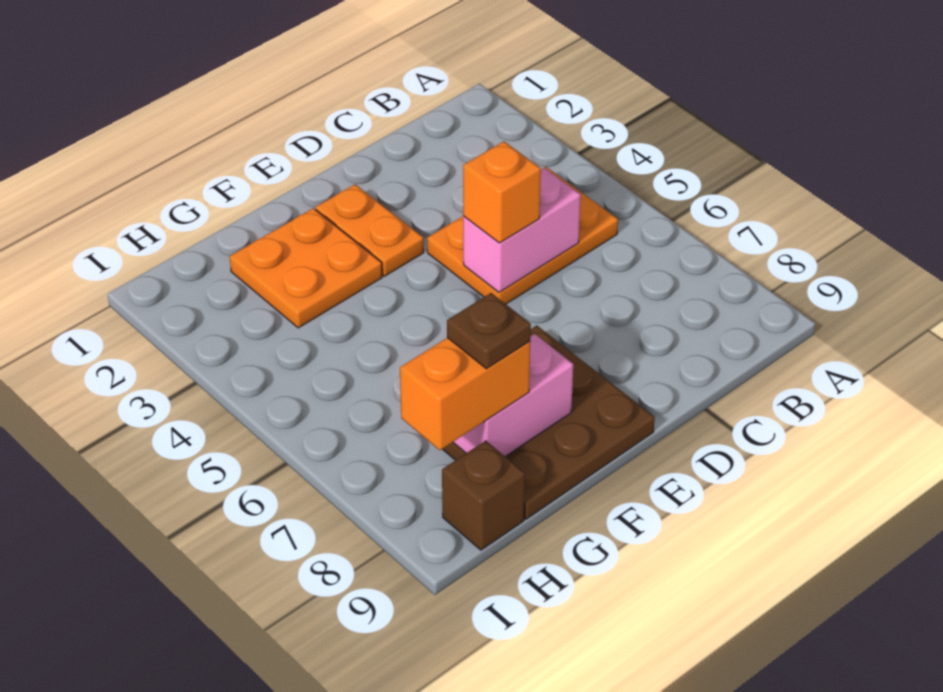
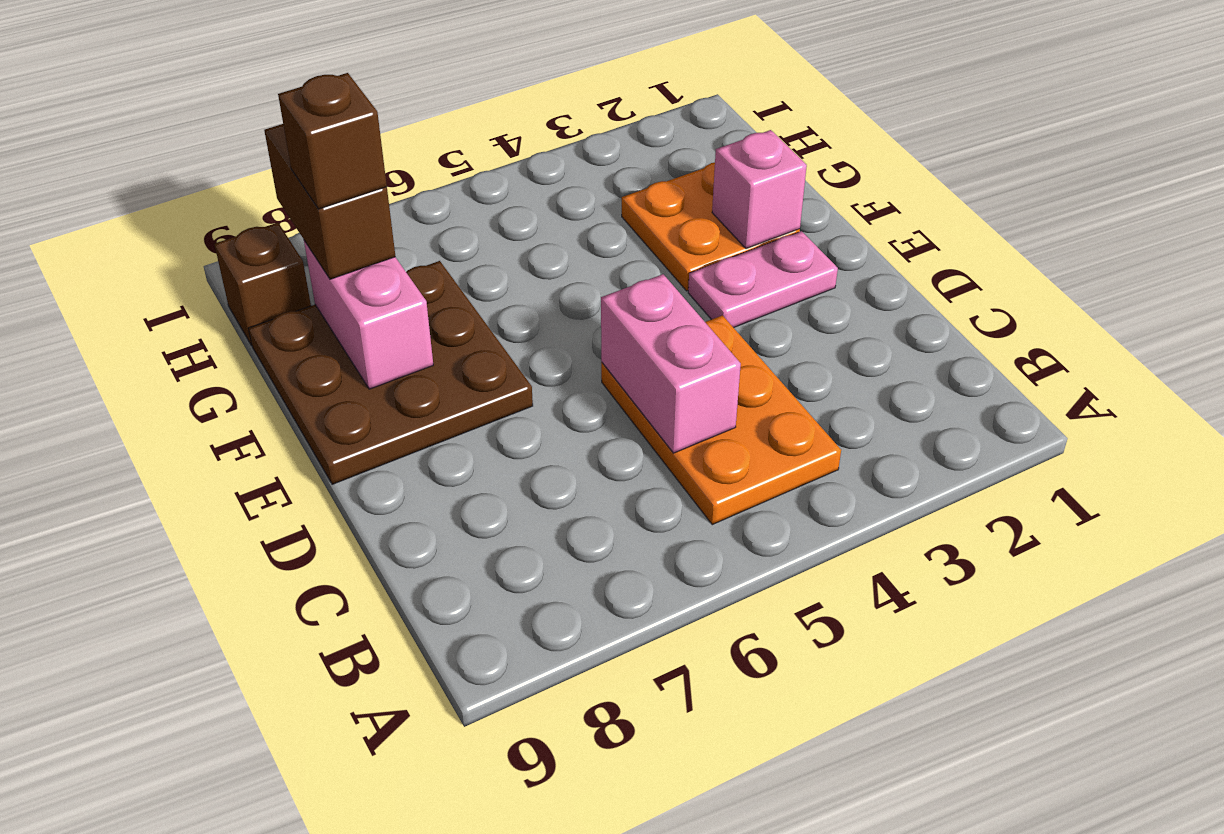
orange brick D5 level 3 -> none
orange plate E2:E3 level 1 -> pink plate E2:E3 level 1
none -> pink brick F2 level 2
orange brick G8:H8 level 3 -> brown brick G8:H8 level 3
brown plate G8 level 4 -> brown brick G8 level 4

